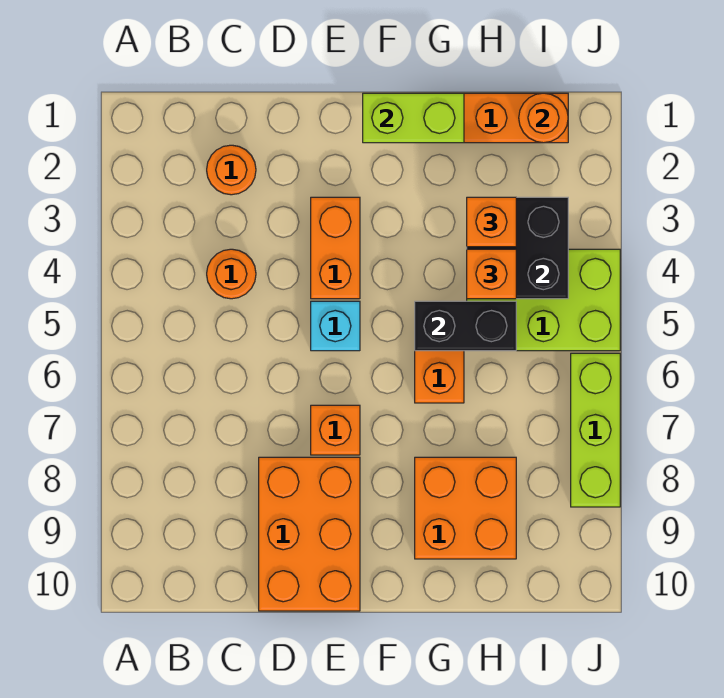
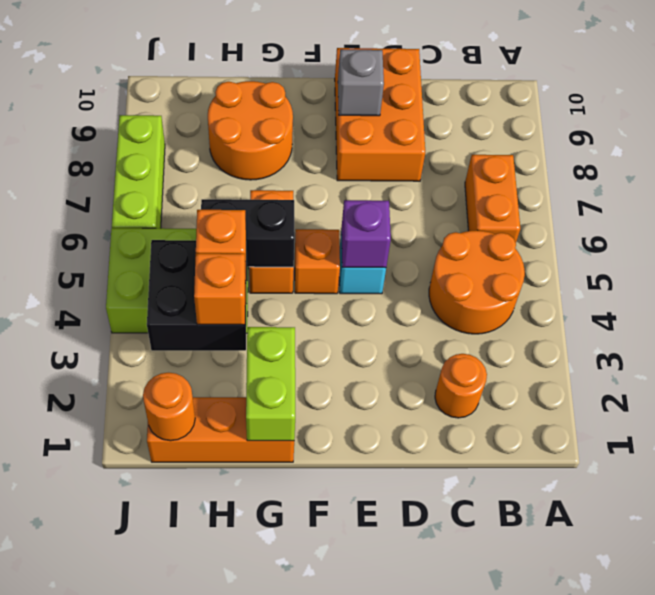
orange round brick C4 level 1 -> orange round brick B4:C5 level 1
orange brick E3:E4 level 1 -> orange brick B6:B7 level 1
none -> purple brick E5 level 2
orange brick E7 level 1 -> orange brick F5 level 1
none -> grey brick E9 level 2
lime brick F1:G1 level 2 -> lime brick G1:G2 level 2
orange brick G8:H9 level 1 -> orange round brick G8:H9 level 1

